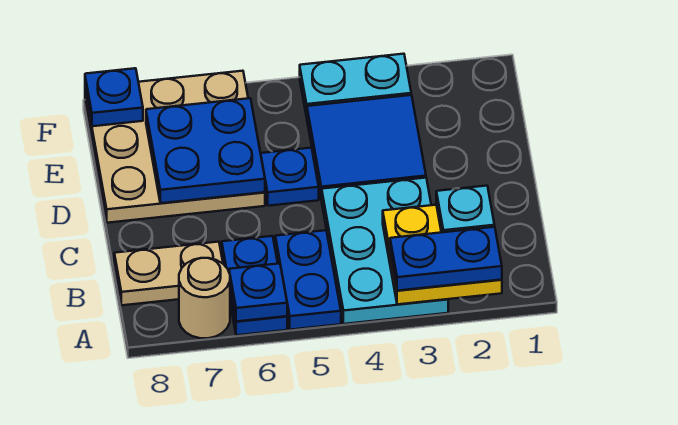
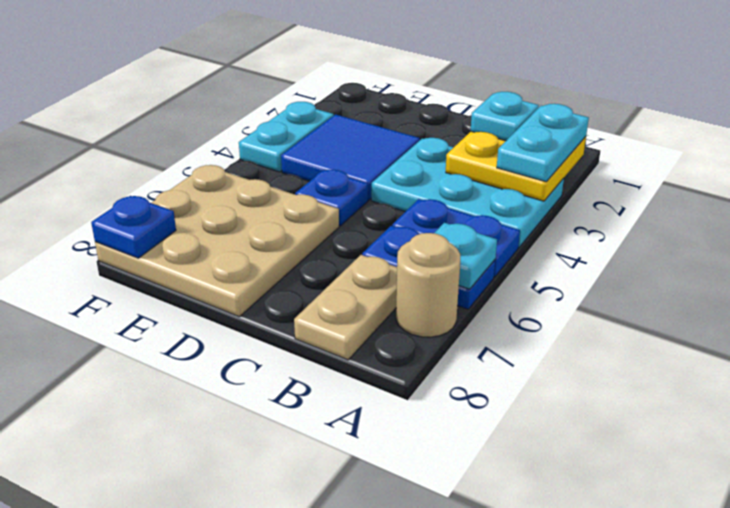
blue plate A2:A3 level 3 -> cyan plate A2:A3 level 3
blue plate A6 level 2 -> cyan plate A6 level 2
blue plate D6:E7 level 2 -> none

